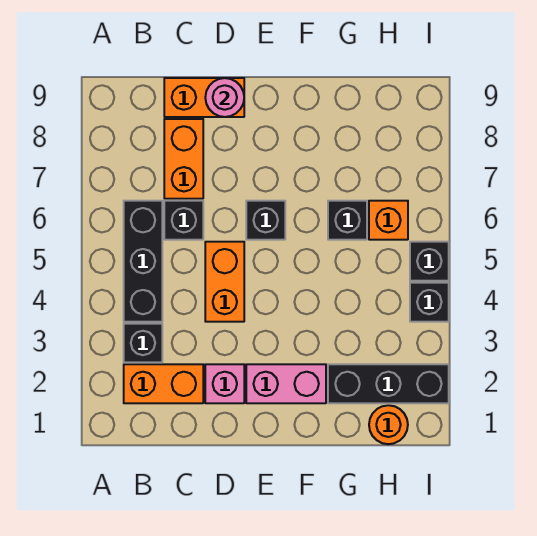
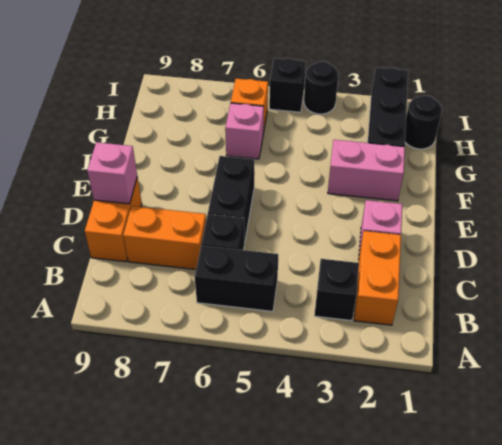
black brick B4:B6 level 1 -> black brick B5:B6 level 1
orange brick D4:D5 level 1 -> none
pink round brick D9 level 2 -> pink brick D9 level 2
pink brick E2:F2 level 1 -> pink brick F2:F3 level 1
black brick E6 level 1 -> black brick D6:E6 level 1
black brick G6 level 1 -> pink brick G6 level 1
orange round brick H1 level 1 -> black round brick H1 level 1
black brick I4 level 1 -> black round brick I4 level 1

